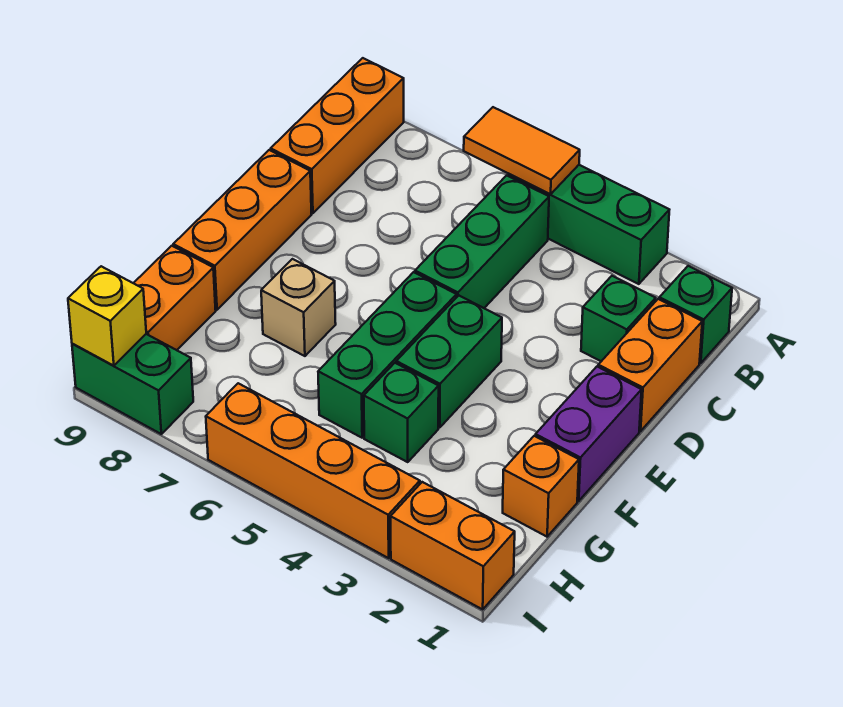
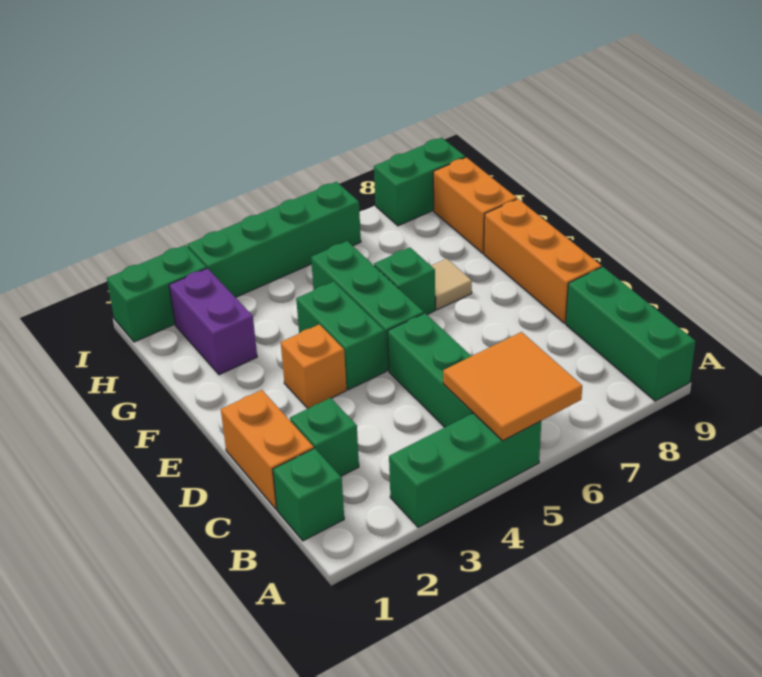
orange tile A5:A6 level 2 -> orange tile A5:B6 level 2
orange brick A9:C9 level 1 -> green brick A9:C9 level 1
purple brick E1:F1 level 1 -> purple brick G2:H2 level 1
tan brick F7 level 1 -> tan tile F7 level 1
orange brick G1 level 1 -> orange brick E3 level 1
green brick G4 level 1 -> green brick F6 level 1
orange brick I1:I2 level 1 -> green brick I1:I2 level 1
orange brick I3:I6 level 1 -> green brick I3:I6 level 1
yellow brick I9 level 2 -> none

